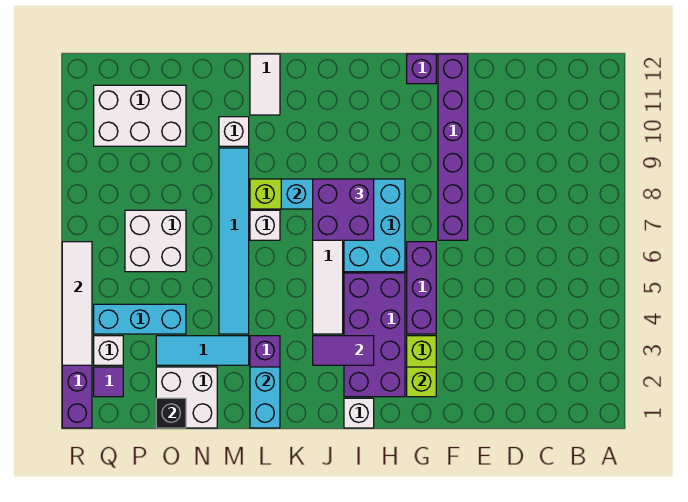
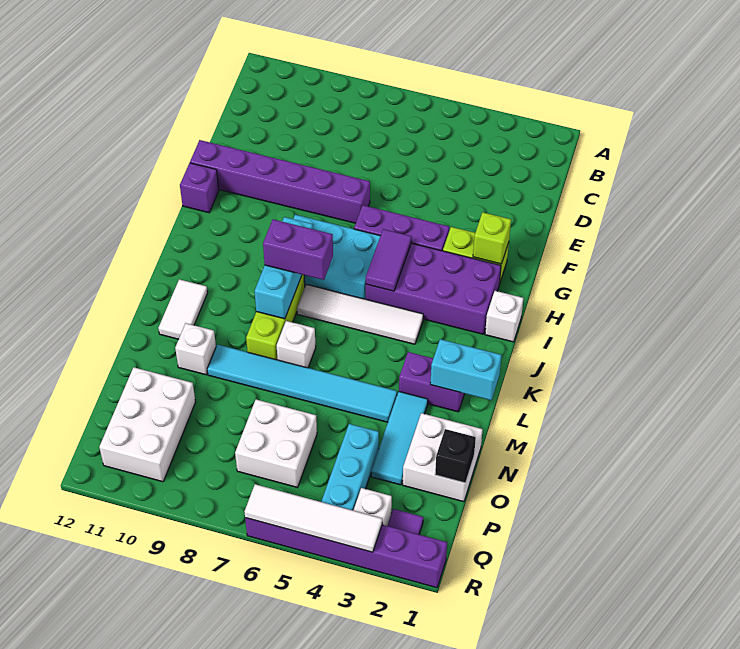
purple tile I3:J3 level 2 -> purple tile H5:I5 level 2
purple brick I7:J8 level 3 -> purple brick J7:J8 level 3
white tile L11:L12 level 1 -> white tile K11:L11 level 1

